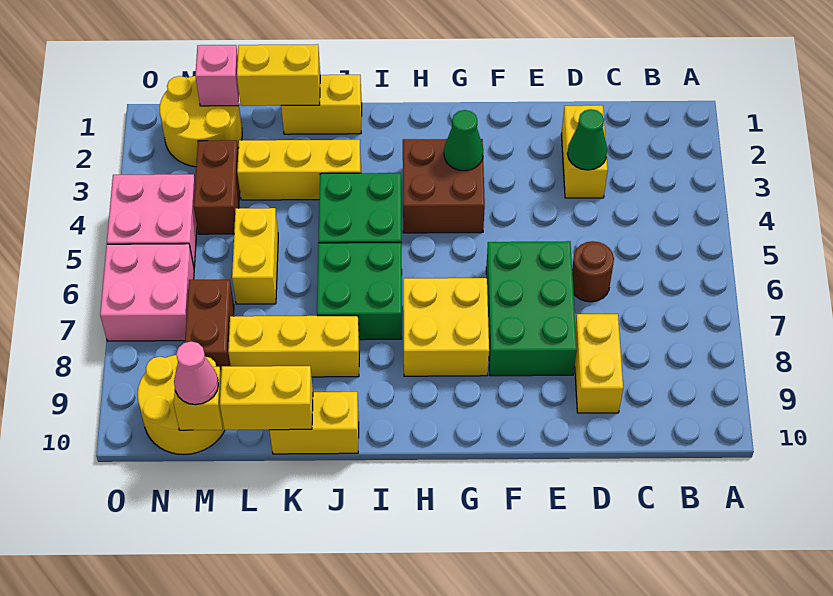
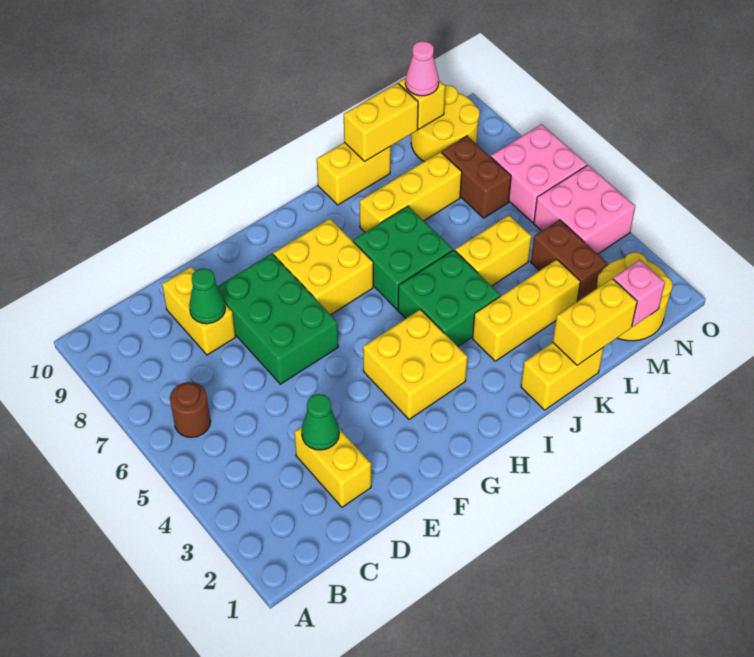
brown round brick D6 level 1 -> brown round brick B6 level 1
brown brick G3:H4 level 1 -> yellow brick G3:H4 level 1
green cone G3 level 2 -> green cone D8 level 2
yellow brick L5:L6 level 1 -> yellow brick K5:L5 level 1

